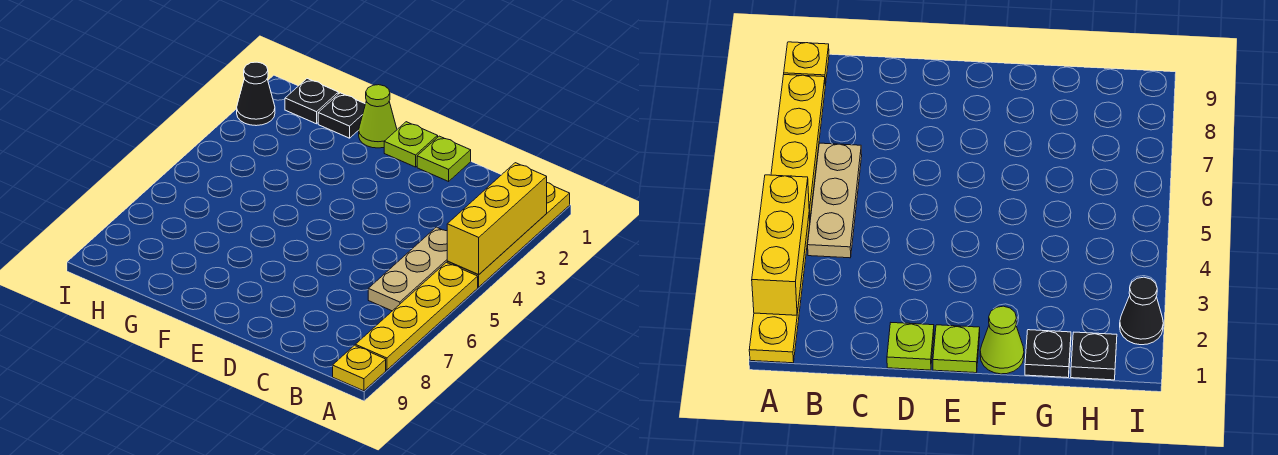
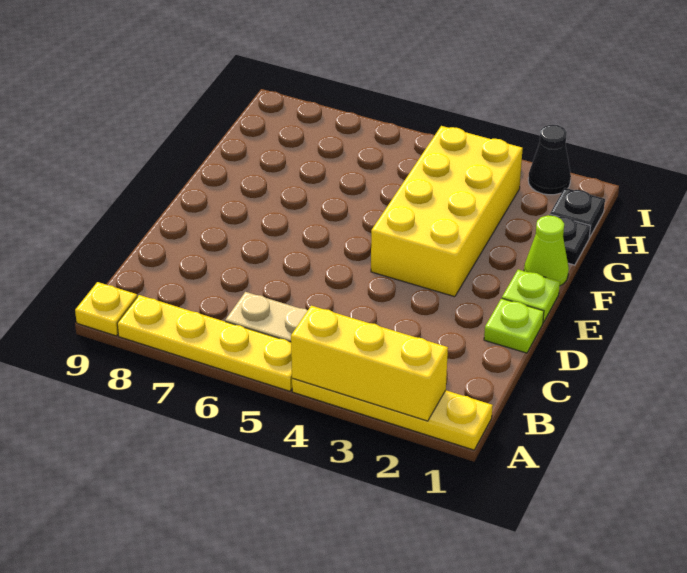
none -> yellow brick E3:H4 level 1

